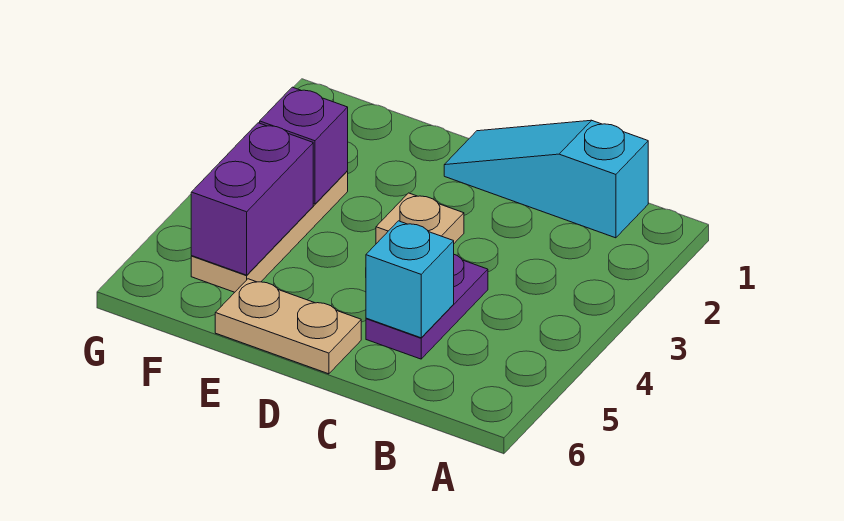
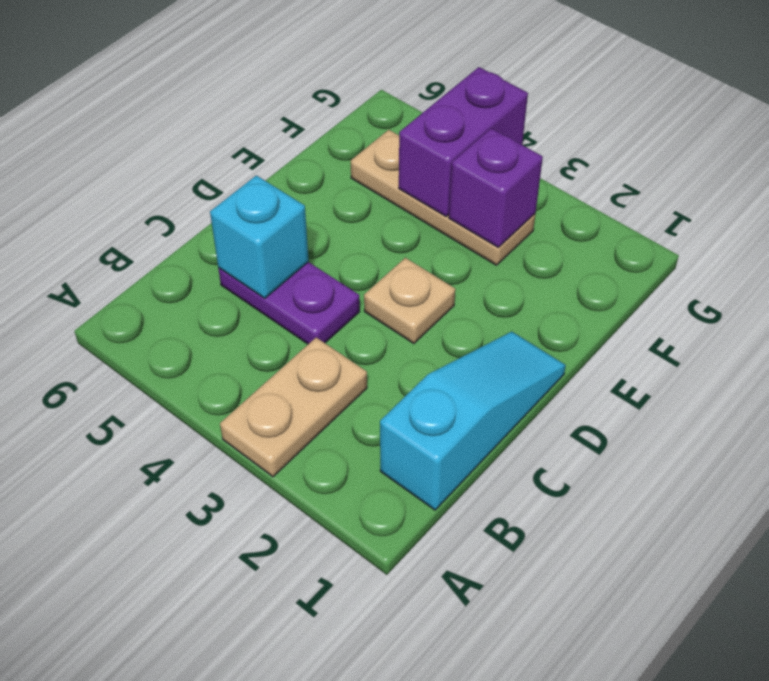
tan plate D6:E6 level 1 -> tan plate A3:B3 level 1
purple brick F4:F5 level 2 -> purple brick F4:G4 level 2

